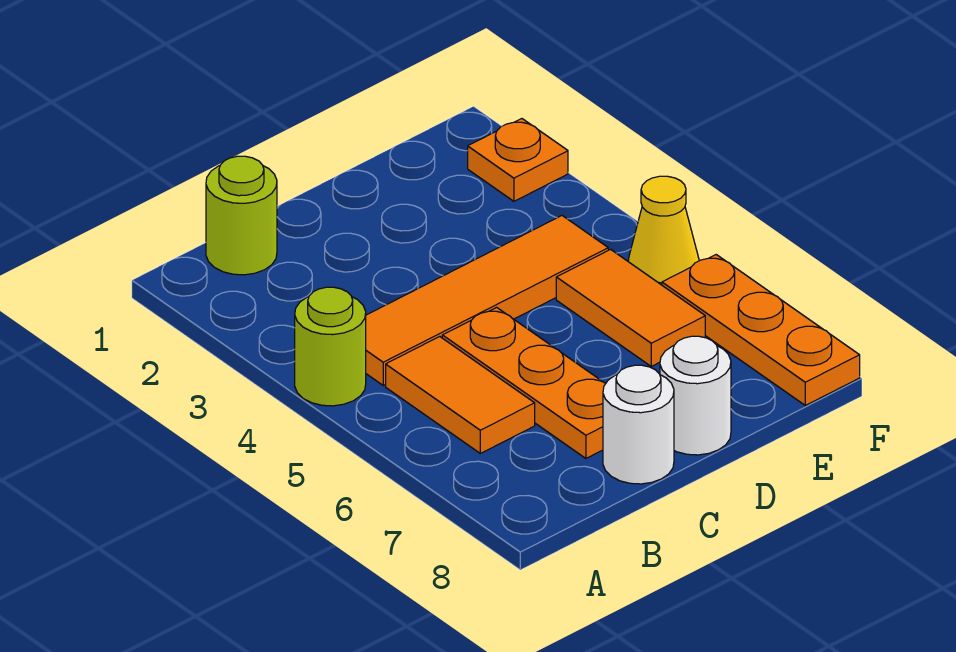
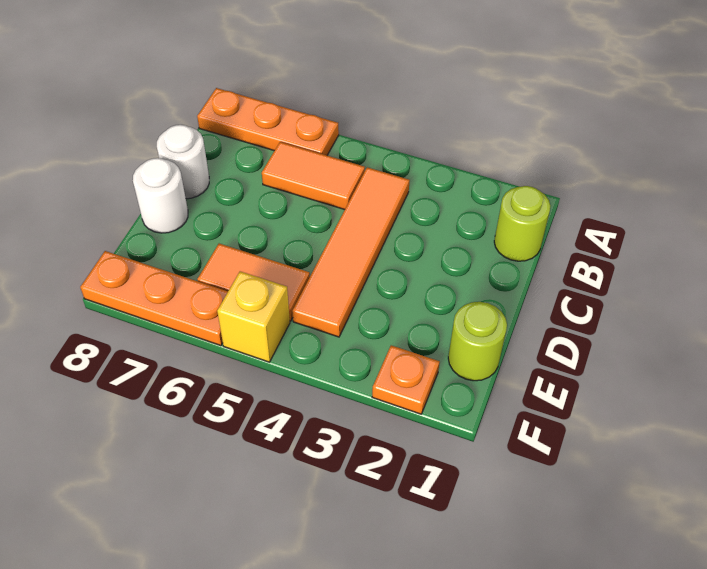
lime round brick A4 level 1 -> lime round brick E1 level 1
orange plate C5:C7 level 1 -> orange plate A6:A8 level 1
yellow cone F5 level 1 -> yellow brick F5 level 1

